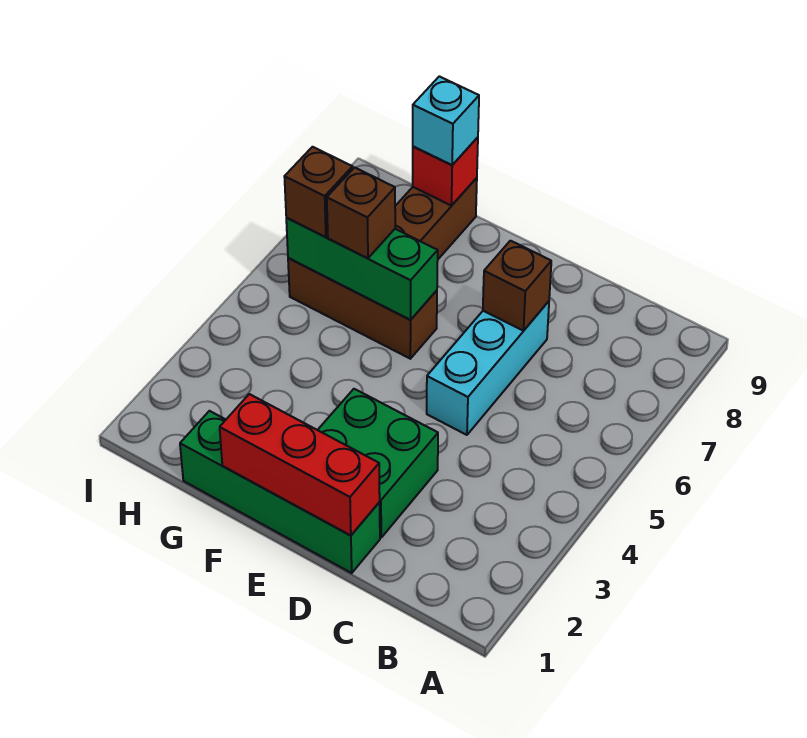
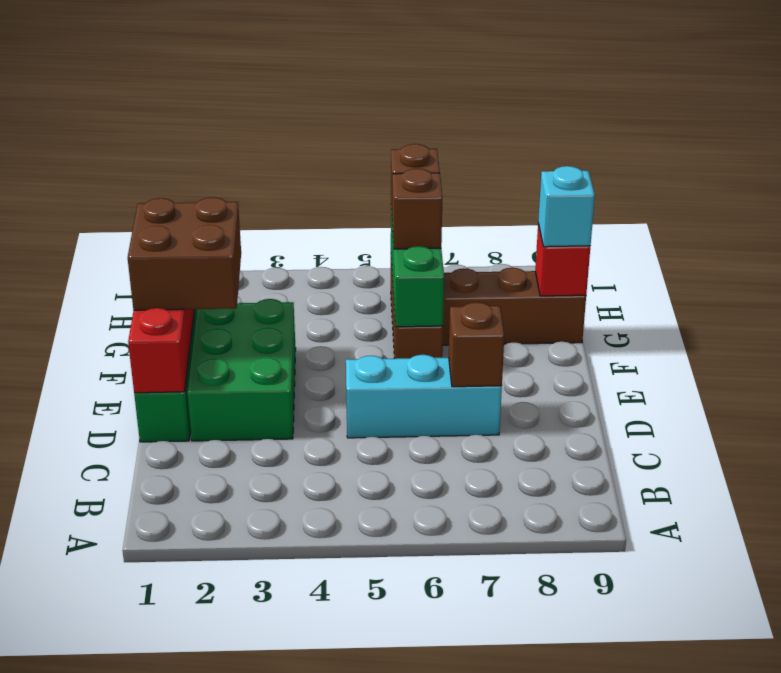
green brick D2:E3 level 1 -> green brick D2:F3 level 1
none -> brown brick E1:F2 level 3

